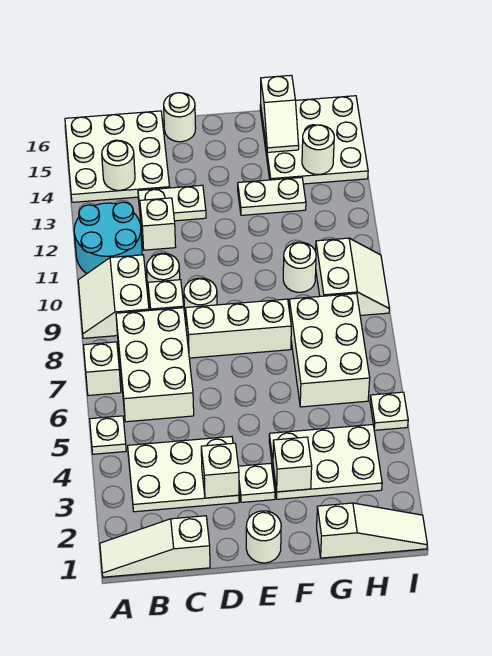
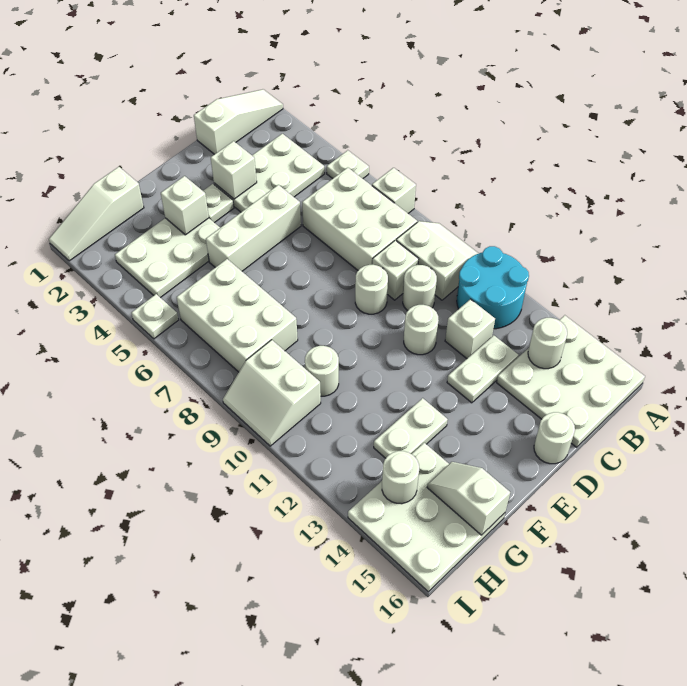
white brick D8:F8 level 1 -> white brick D5:F5 level 1
white round brick E1 level 1 -> white round brick D11 level 1

